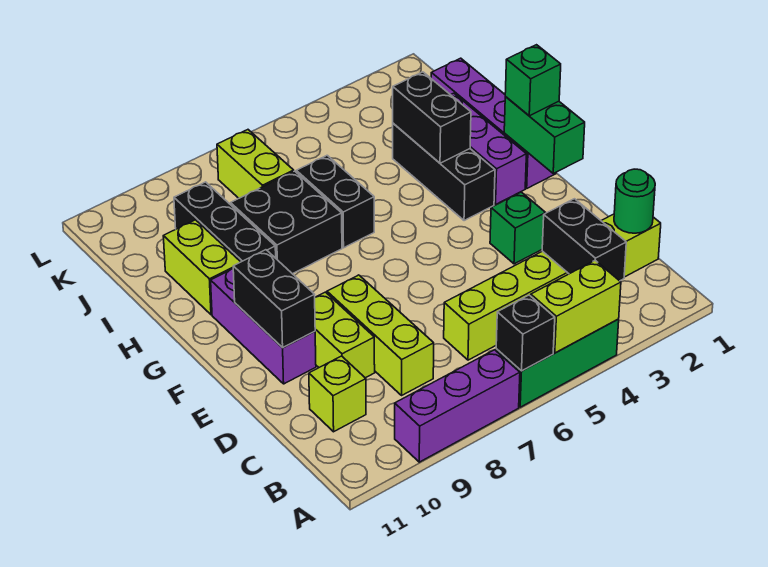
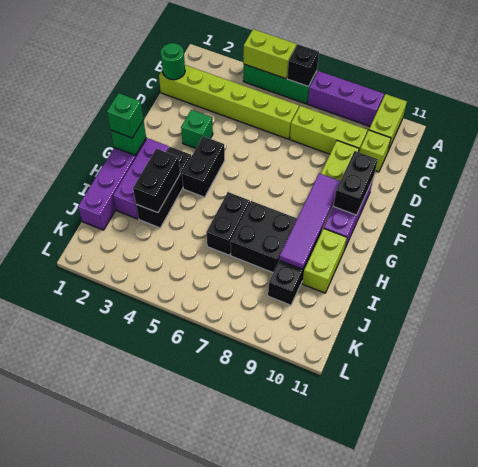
black brick B3:C3 level 2 -> black brick F4:G4 level 1
lime brick C8:E8 level 1 -> lime brick C7:C9 level 1
green brick F1:G1 level 2 -> green brick G1 level 2
none -> purple tile F9:I9 level 2
lime brick J7:K7 level 1 -> lime brick A10:B10 level 1

